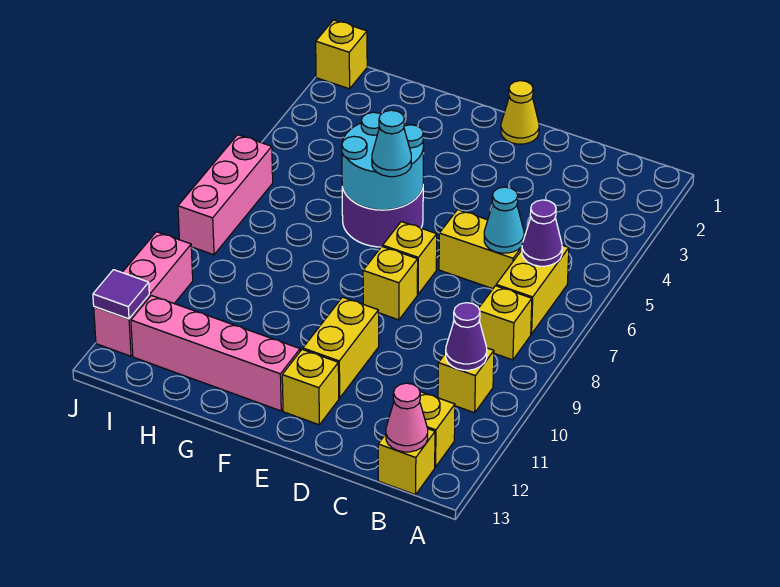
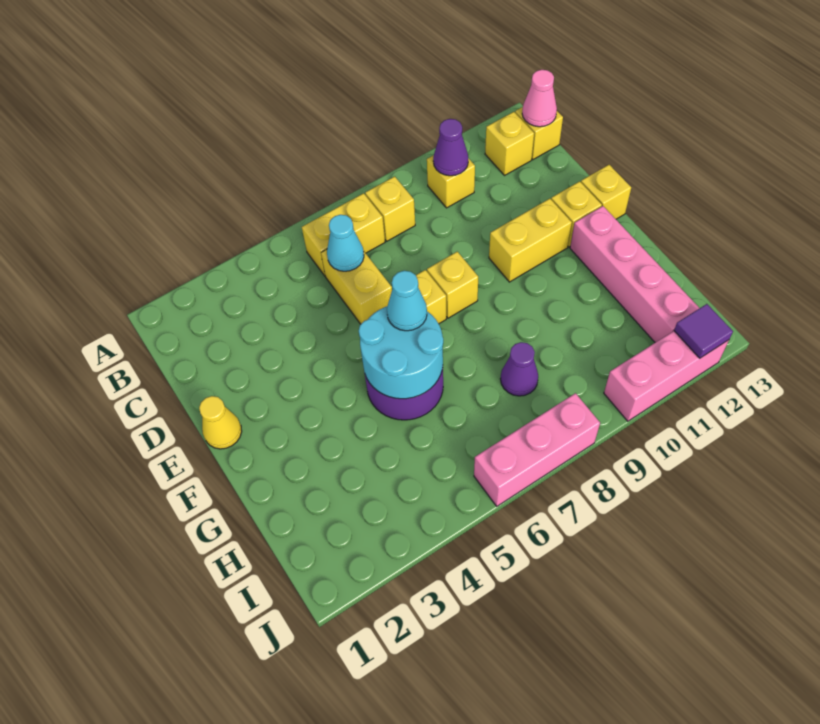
purple cone B6 level 2 -> purple cone H8 level 1
yellow brick J1 level 1 -> yellow brick E13 level 1

